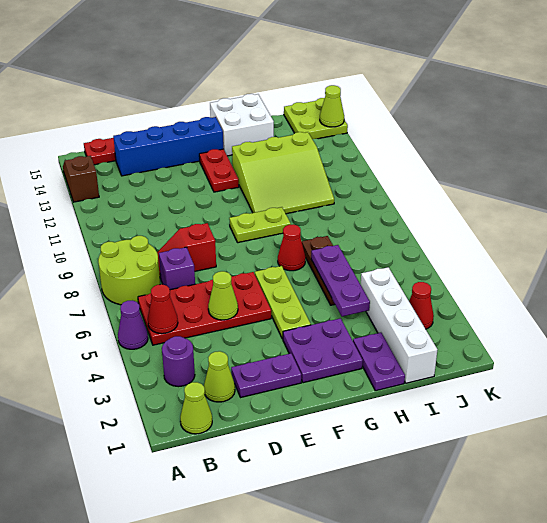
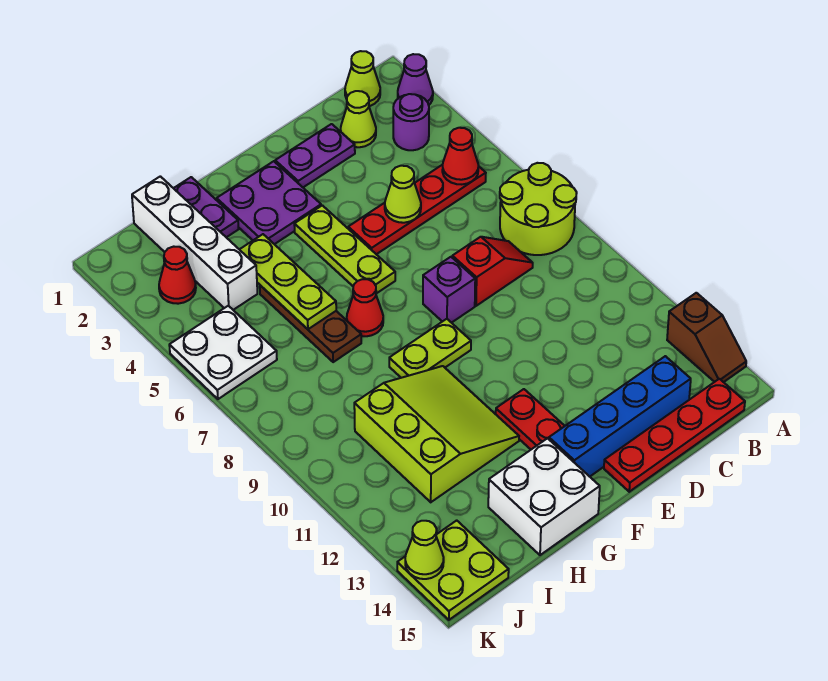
purple cone A5 level 1 -> purple cone A2 level 1
red plate B5:E6 level 1 -> red plate B5:E5 level 1
purple brick C7 level 1 -> purple brick E8 level 1
lime slope G10:I12 level 1 top 12 -> lime slope G10:I12 level 1 top I
purple plate H4:H6 level 2 -> lime plate H4:H6 level 2
none -> white plate J5:K6 level 1

